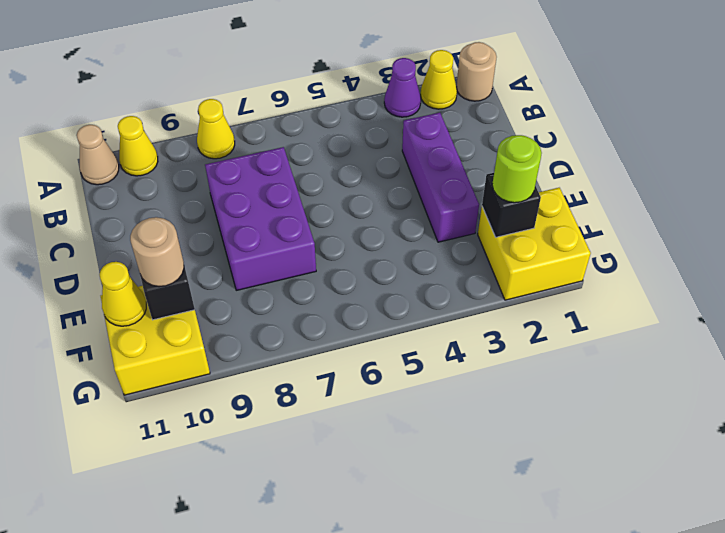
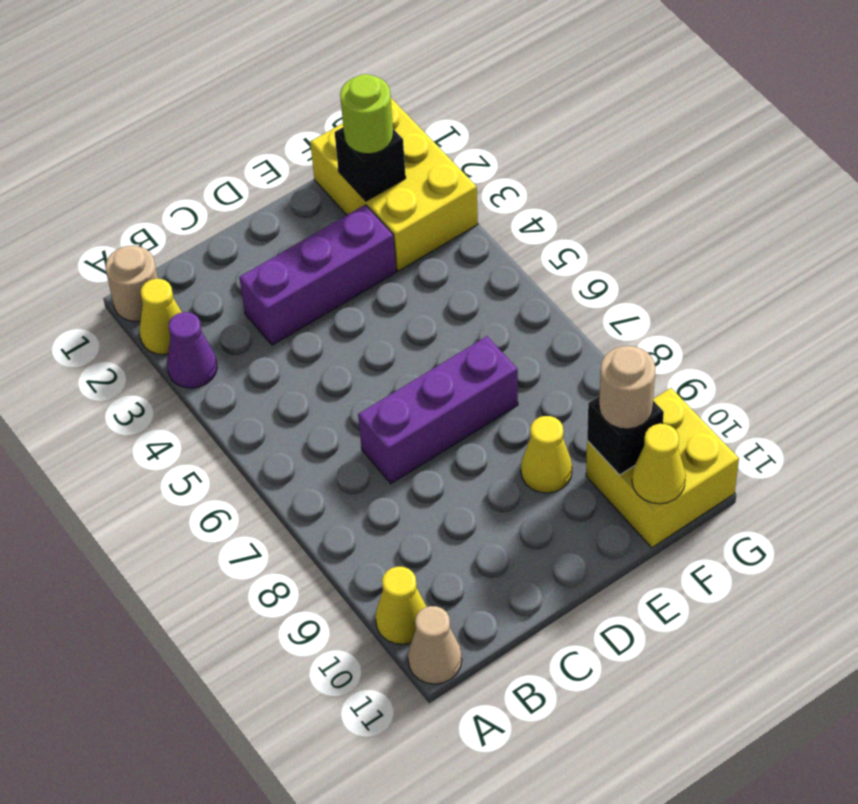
yellow cone A8 level 1 -> yellow cone E9 level 1
purple brick C7:E8 level 1 -> purple brick C7:E7 level 1
yellow brick F1:G2 level 1 -> yellow brick F1:G3 level 1

